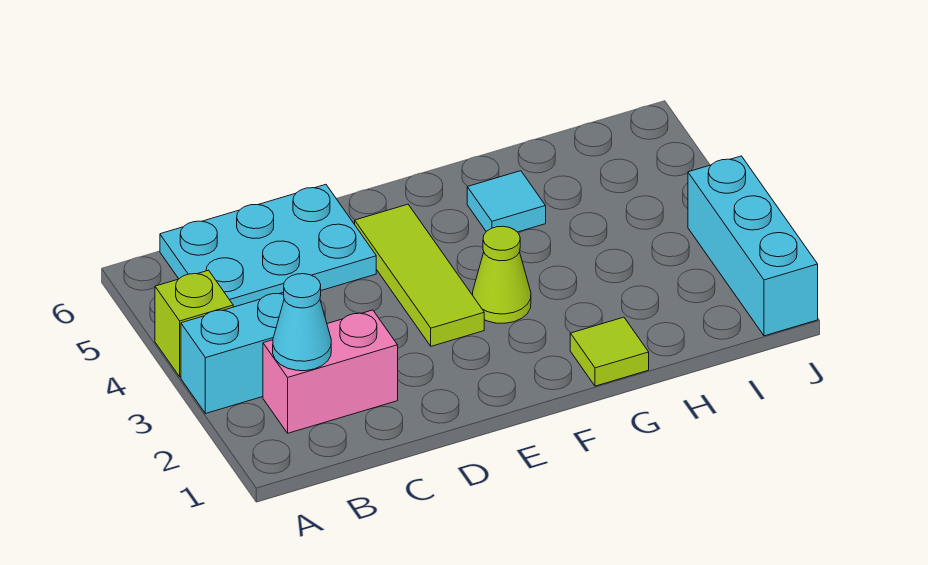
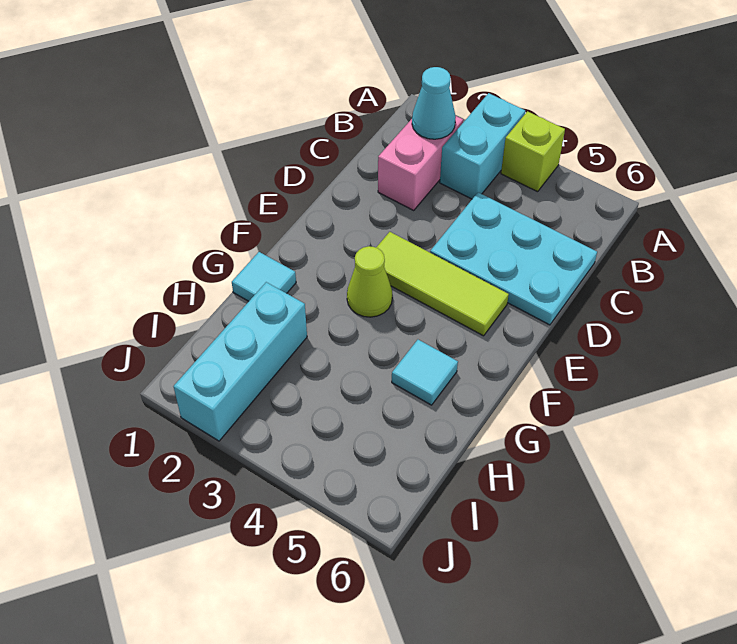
cyan plate B5:D6 level 1 -> cyan plate C4:D6 level 1
lime tile G1 level 1 -> cyan tile G1 level 1
cyan brick J1:J3 level 1 -> cyan brick H2:J2 level 1

